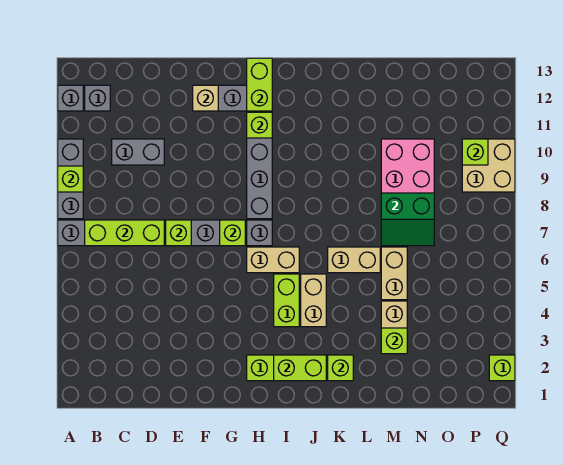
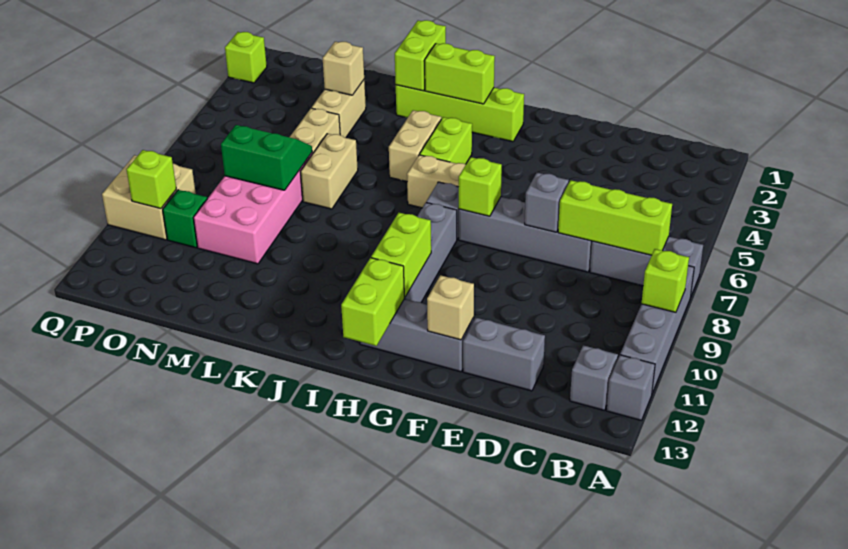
grey brick A8:A10 level 1 -> grey brick A8:A11 level 1
grey brick C10:D10 level 1 -> grey brick D12:E12 level 1
lime brick E7 level 2 -> grey brick E7 level 2
lime brick H11 level 2 -> lime brick H10:H11 level 2
lime brick K2 level 2 -> lime brick K1:K2 level 2
tan brick K6:L6 level 1 -> tan brick L6:L7 level 1
lime brick M3 level 2 -> tan brick M3 level 2
none -> green brick O10 level 1

